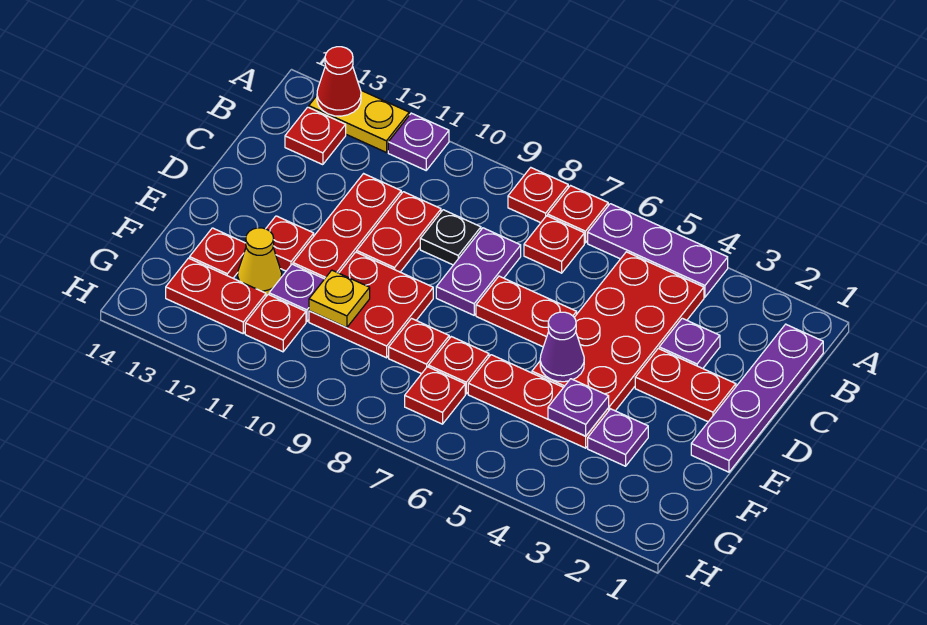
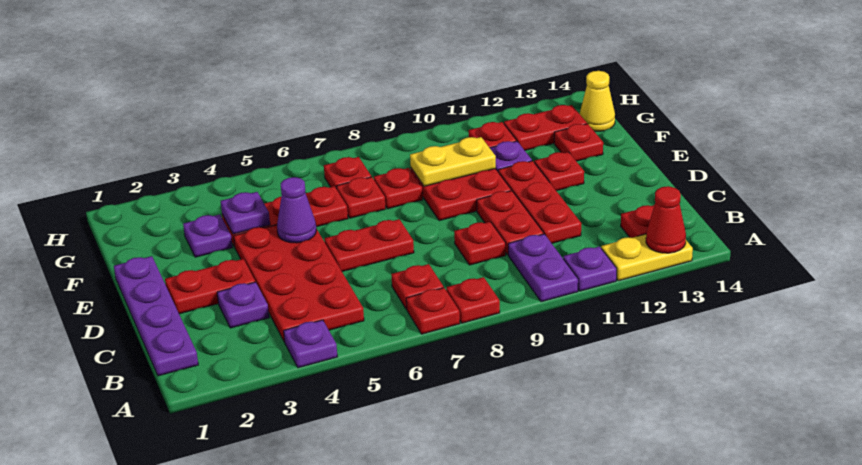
purple plate A4:A6 level 1 -> purple plate A4 level 1
purple plate C8:D8 level 1 -> purple plate A10:B10 level 1
black plate C9 level 1 -> red plate C9 level 1
yellow plate F10 level 2 -> yellow plate F9:F10 level 2
yellow cone F12 level 1 -> yellow cone G14 level 1

